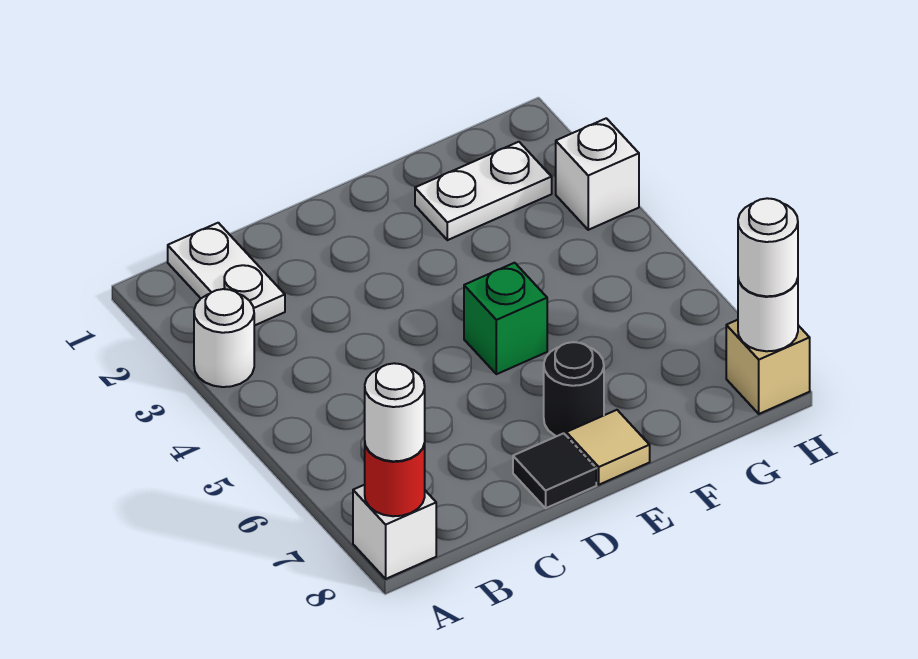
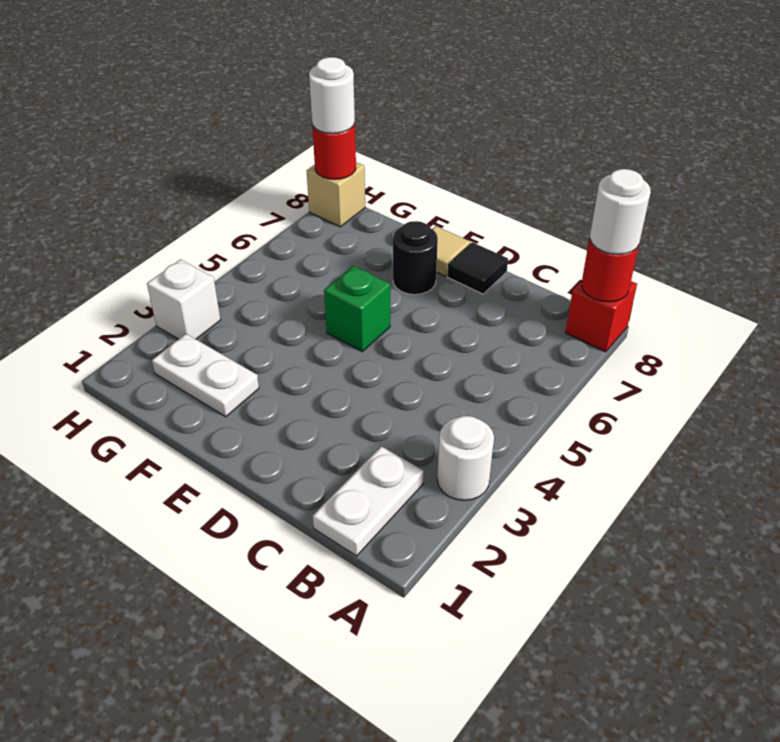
white brick A8 level 1 -> red brick A8 level 1
white round brick H8 level 2 -> red round brick H8 level 2

